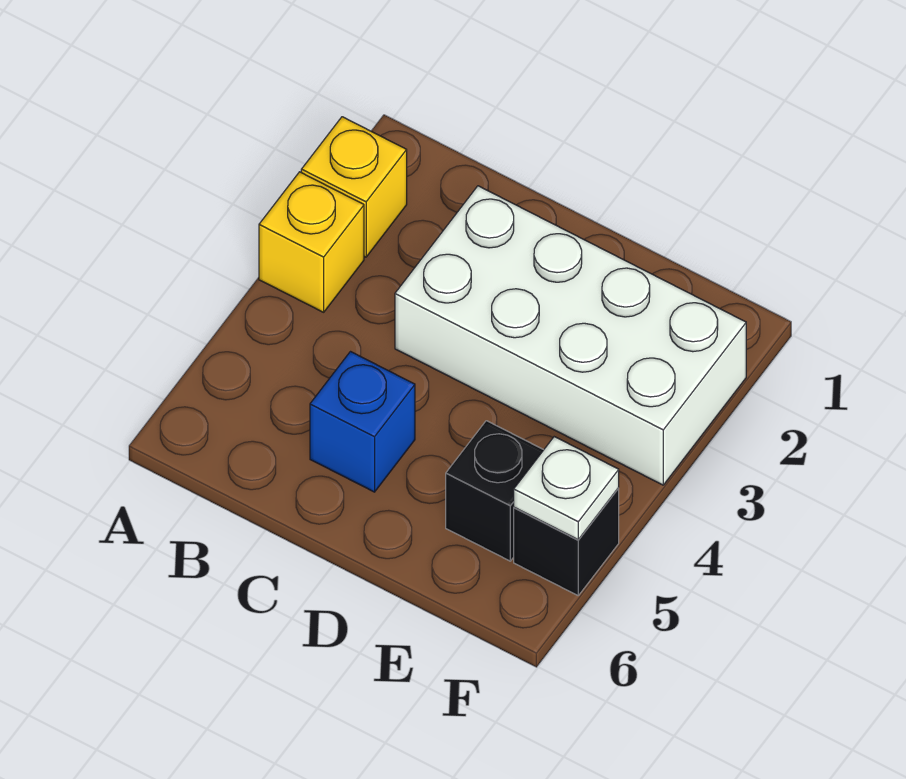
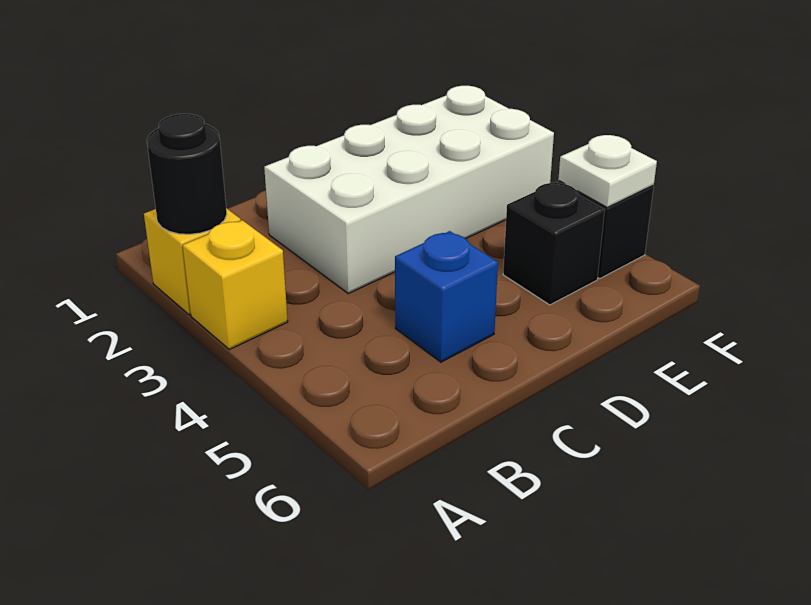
none -> black round brick A2 level 2

